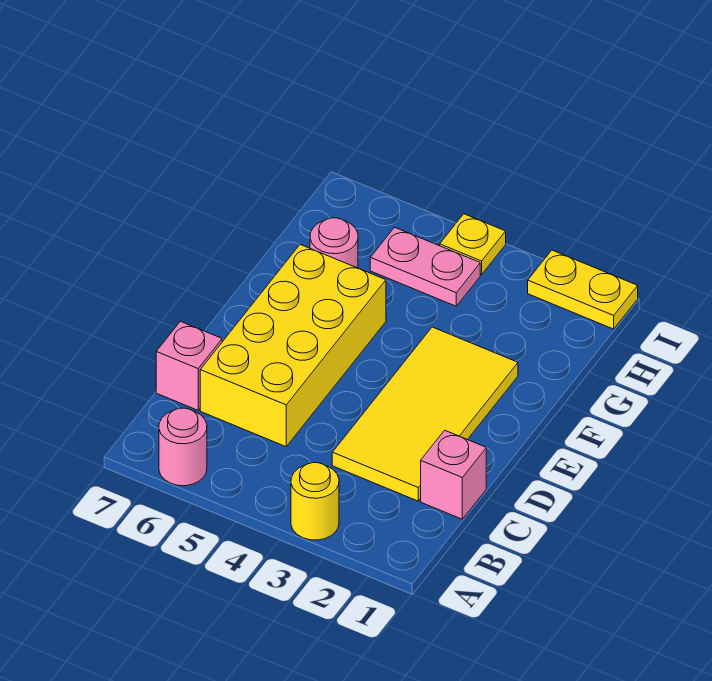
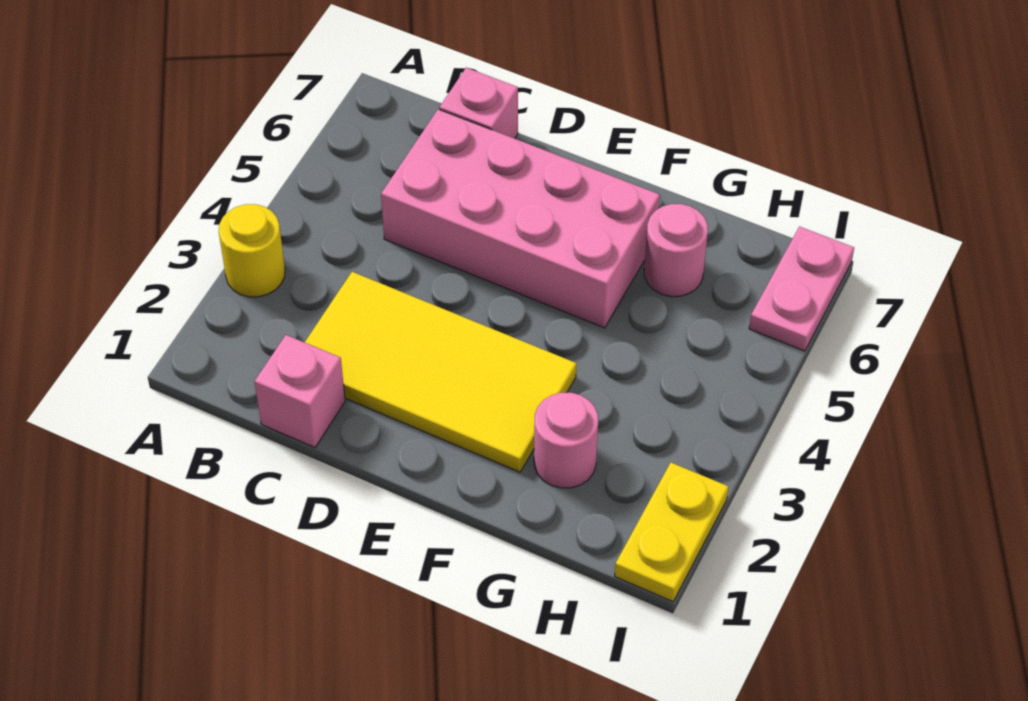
pink round brick A6 level 1 -> pink round brick G2 level 1
yellow brick C5:F6 level 1 -> pink brick C5:F6 level 1
pink plate H4:H5 level 1 -> pink plate I6:I7 level 1
yellow plate I4 level 1 -> none

